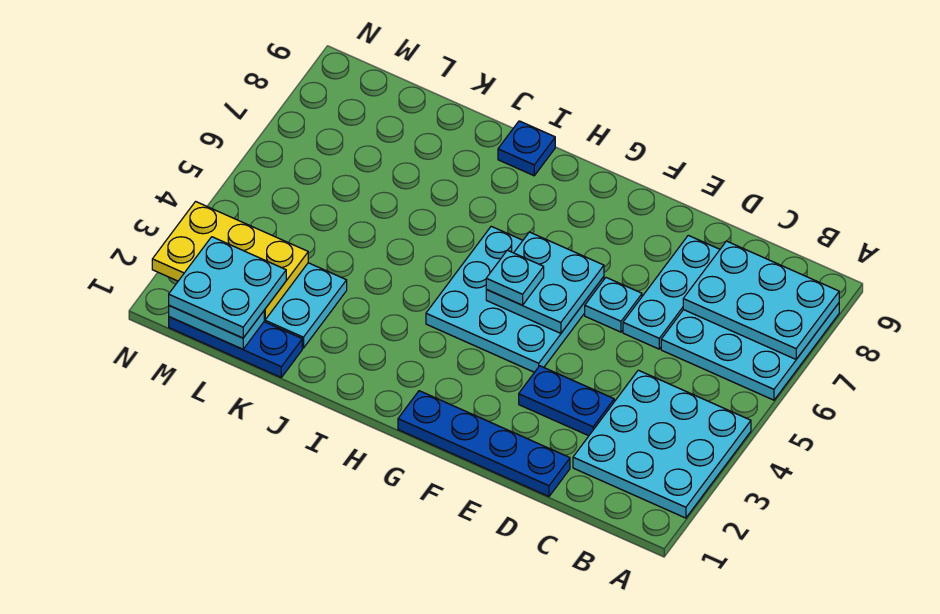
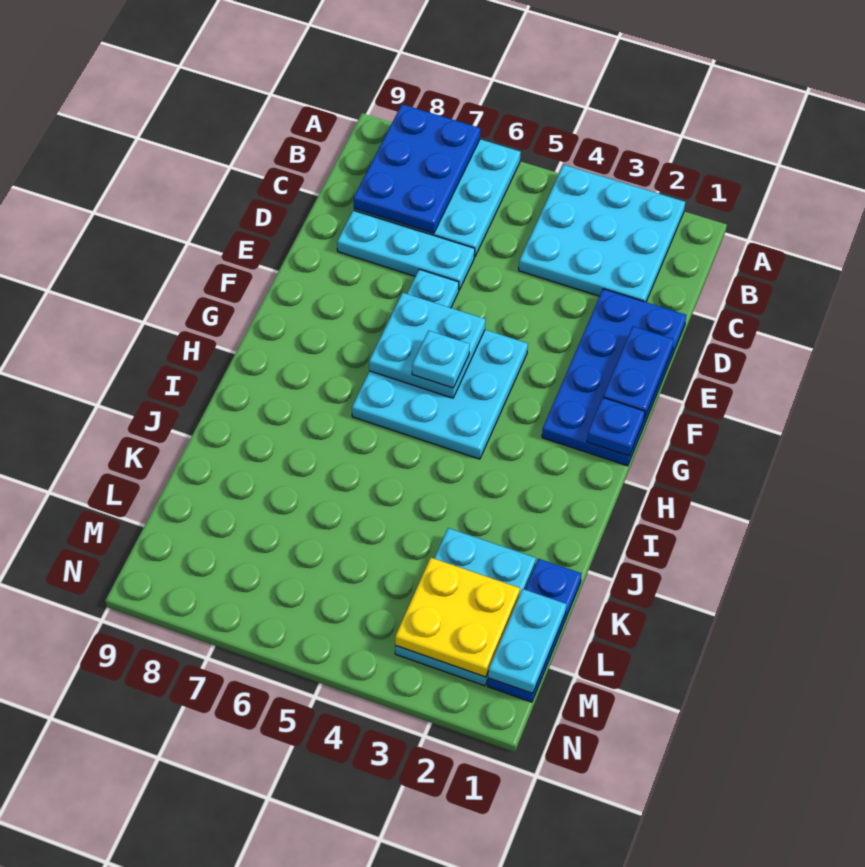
cyan plate A7:C8 level 2 -> blue plate A7:C8 level 2
blue plate D1:G1 level 1 -> blue plate D1:G2 level 1
blue plate D3:E3 level 1 -> blue plate E1:F1 level 2
blue plate I9 level 1 -> blue plate G1 level 2
cyan plate L1:M2 level 3 -> none
yellow plate L2:N3 level 2 -> yellow plate L2:M3 level 2

